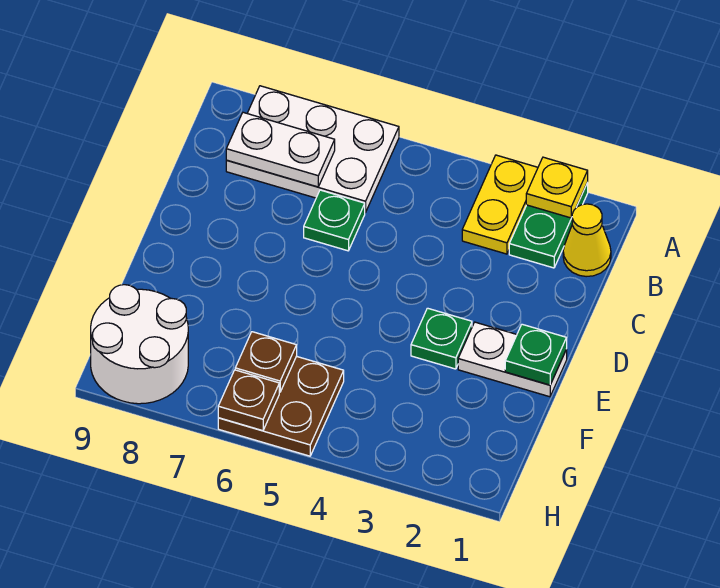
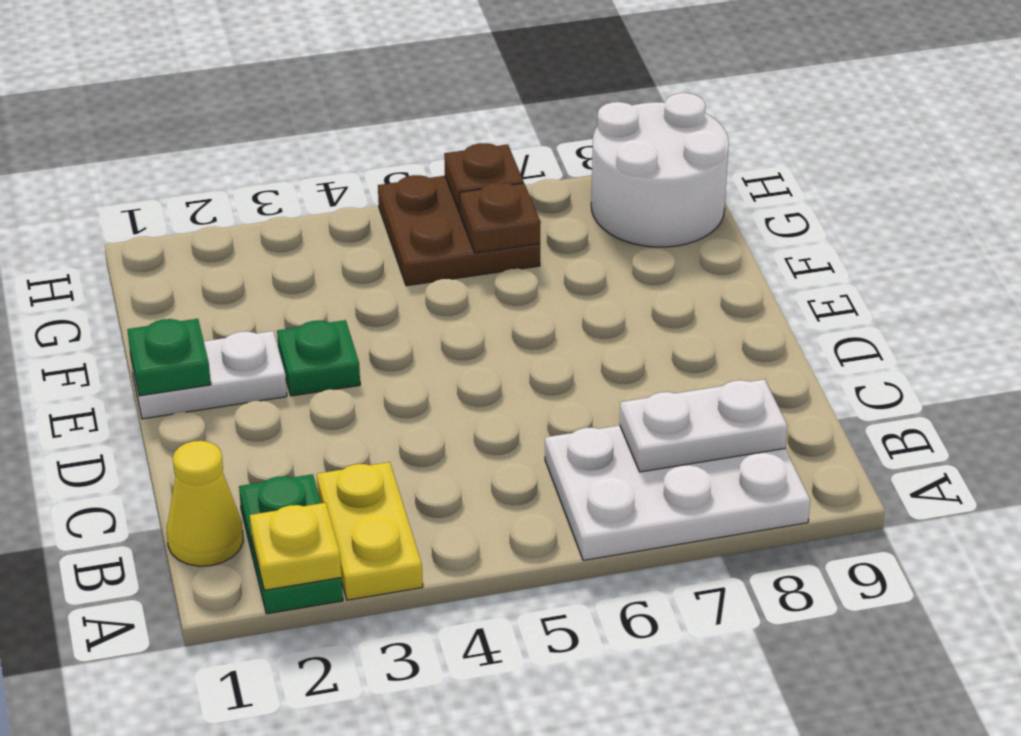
green plate C6 level 1 -> none

